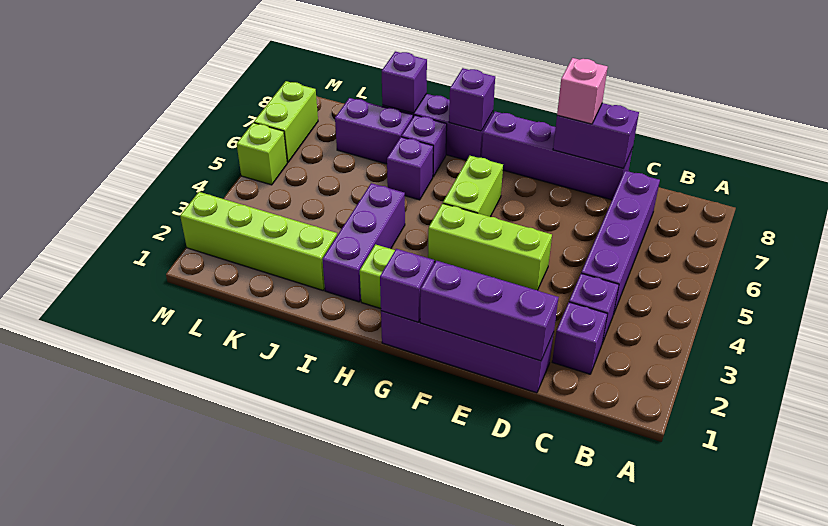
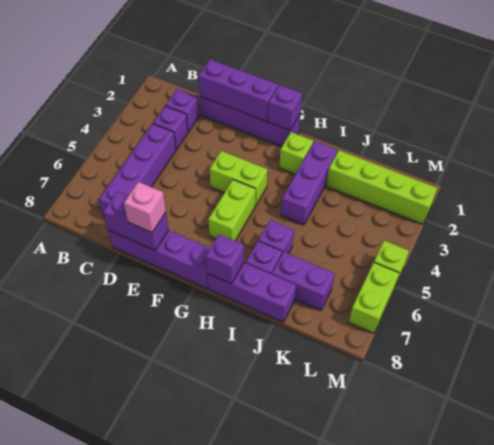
lime brick E4:G4 level 1 -> lime brick F4:G4 level 1
purple brick J8 level 2 -> none

